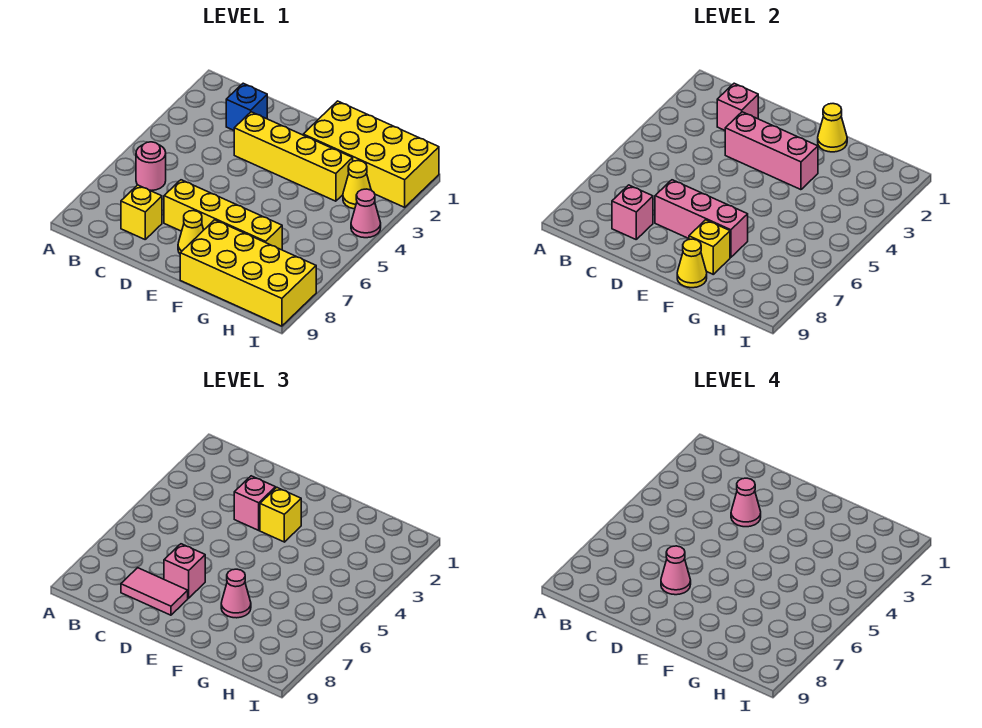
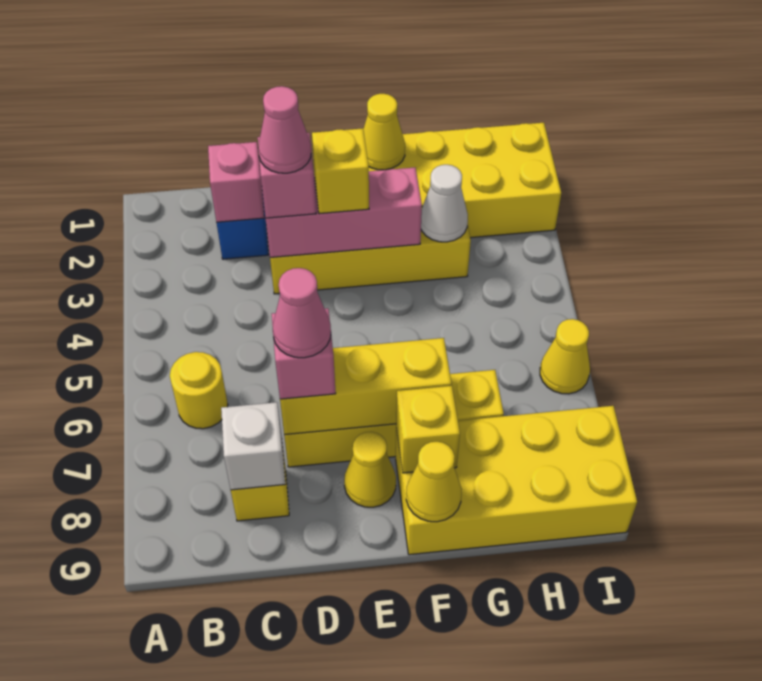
pink round brick B6 level 1 -> yellow round brick B6 level 1
pink brick C8 level 2 -> white brick C8 level 2
pink tile C8:D8 level 3 -> none
pink brick D7:F7 level 2 -> yellow brick D7:F7 level 2
pink cone F7 level 3 -> none
none -> white cone G3 level 2
yellow cone H3 level 1 -> yellow cone I6 level 1
pink cone I4 level 1 -> none

